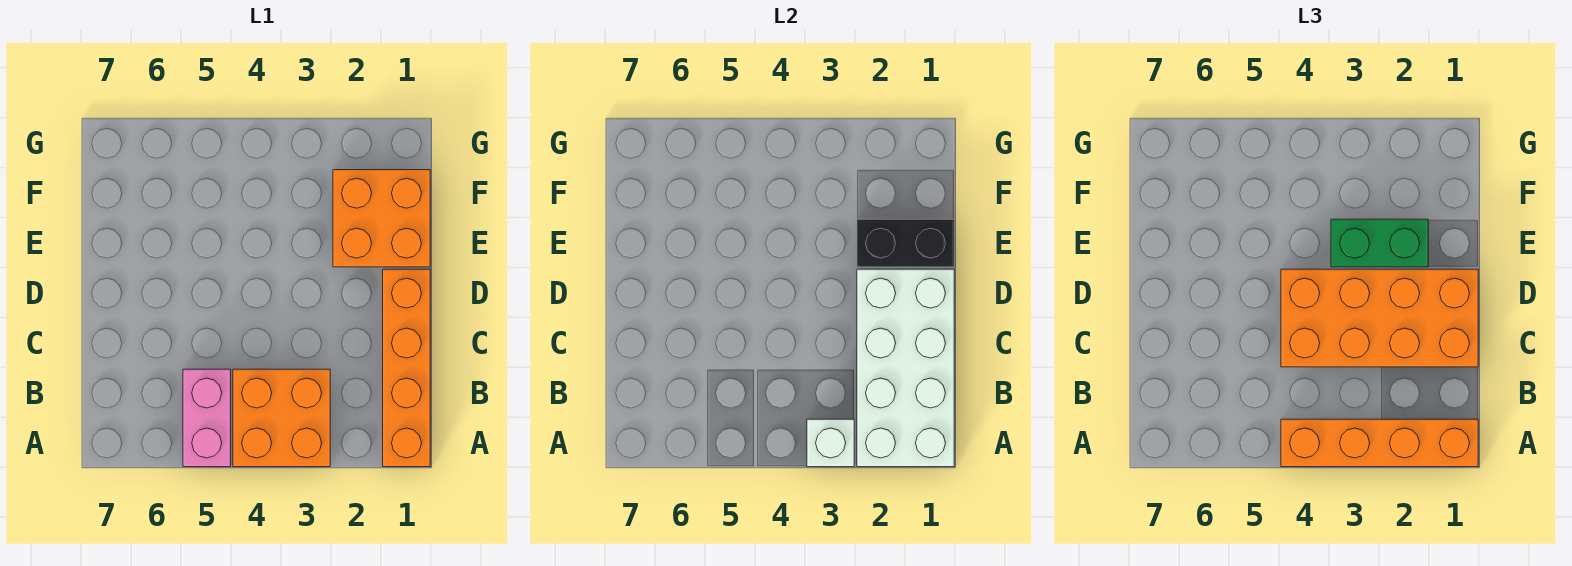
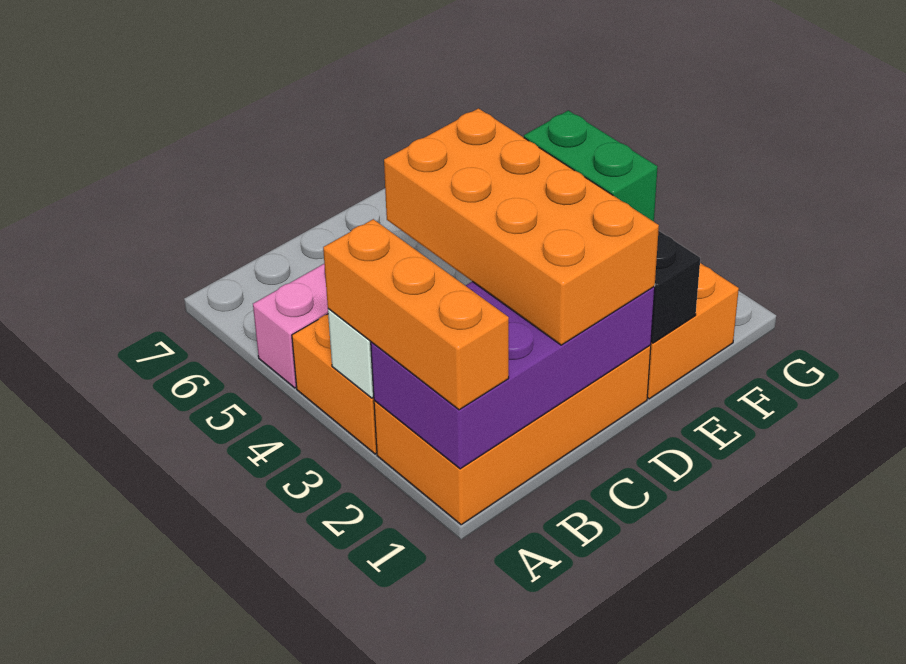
orange brick A1:D1 level 1 -> orange brick A1:D2 level 1
white brick A1:D2 level 2 -> purple brick A1:D2 level 2
orange brick A1:A4 level 3 -> orange brick A1:A3 level 3

